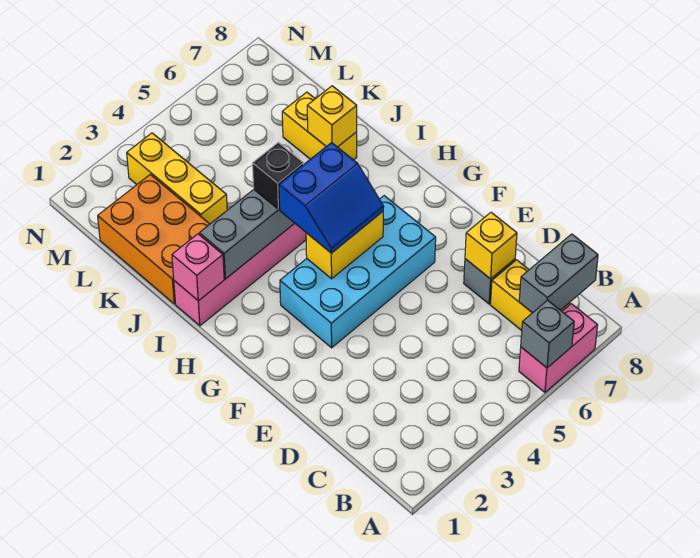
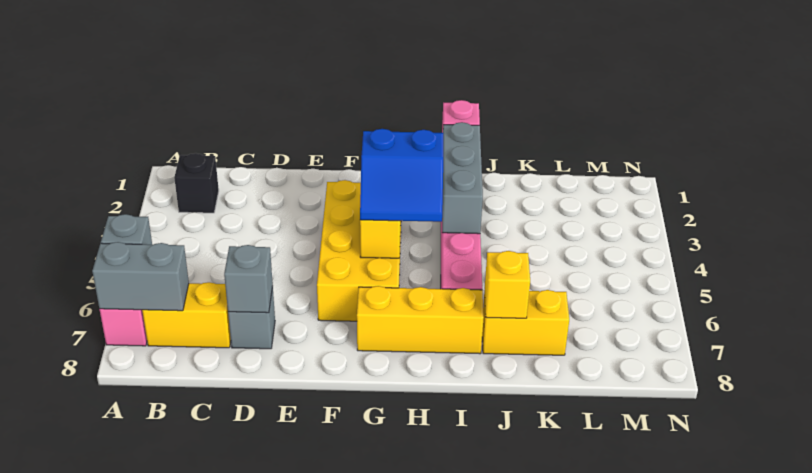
grey brick B7:B8 level 2 -> grey brick A7:B7 level 2
yellow brick D7 level 2 -> grey brick D7 level 2
cyan brick F3:G6 level 1 -> yellow brick F3:G6 level 1
blue slope G4:H5 level 3 top H -> blue slope G4:H5 level 3 top 4
black brick I4 level 3 -> black brick B2 level 1
orange brick J1:L2 level 1 -> none
yellow brick K3:M3 level 1 -> yellow brick G7:I7 level 1

